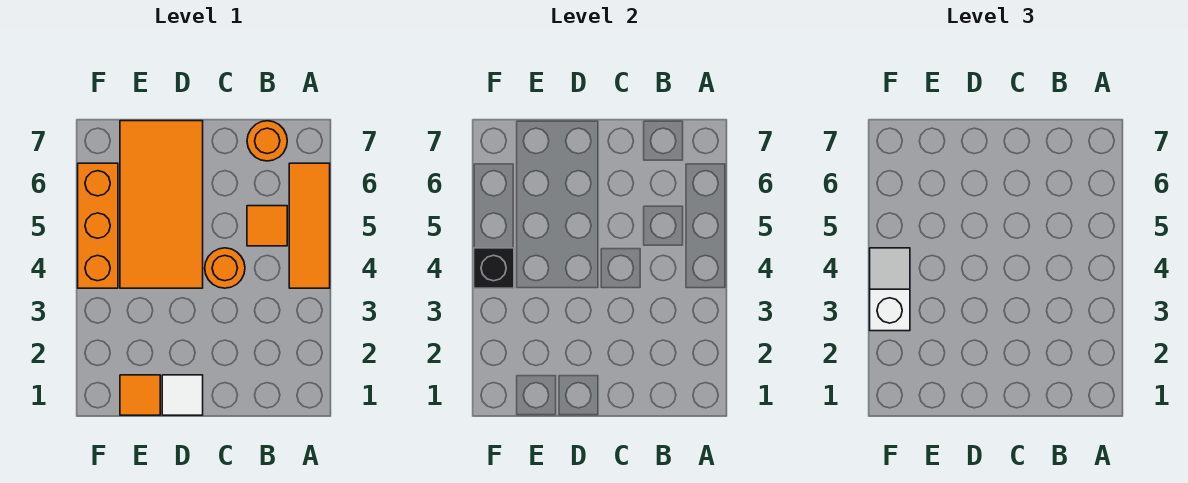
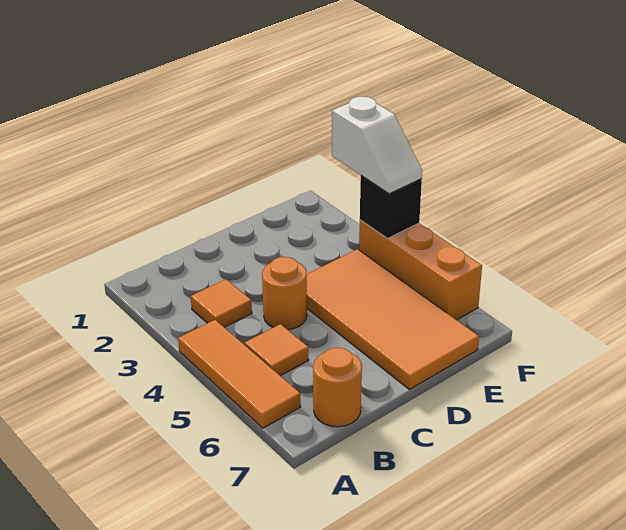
white tile D1 level 1 -> none
orange tile E1 level 1 -> orange tile B3 level 1

